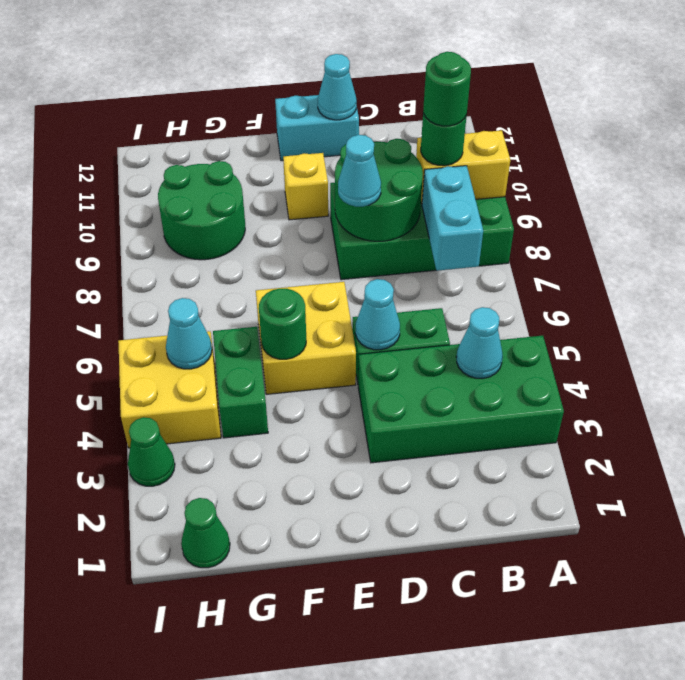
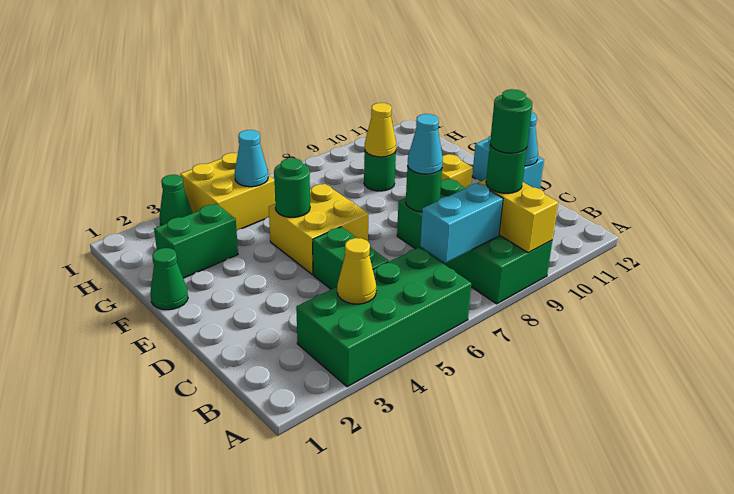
green brick A3:D4 level 1 -> green brick A3:B6 level 1
cyan cone B4 level 2 -> yellow cone B4 level 2
green round brick C8:D9 level 2 -> green round brick D8 level 2
cyan cone D5 level 2 -> none
green brick G4:G5 level 1 -> green brick G2:G3 level 1
green round brick G9:H10 level 1 -> green round brick G9 level 1
none -> yellow cone G9 level 2
green cone H1 level 1 -> green cone F1 level 1

